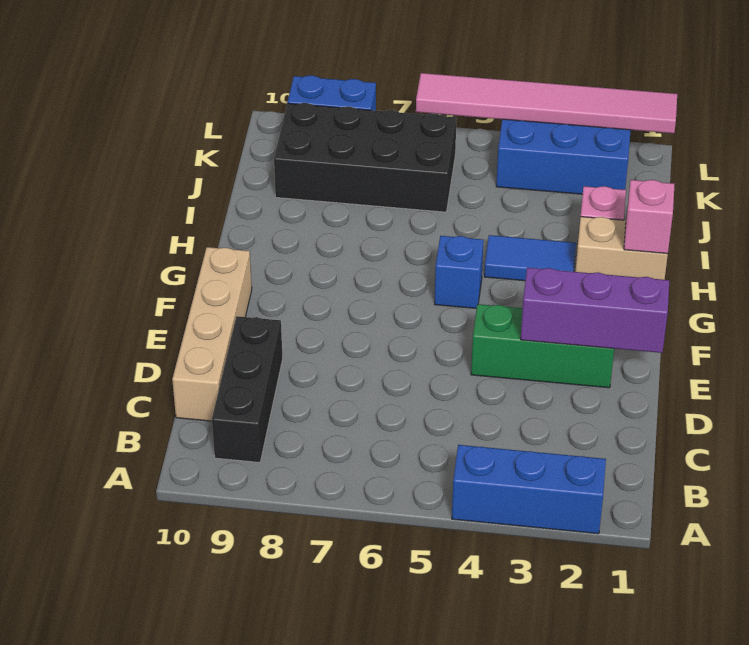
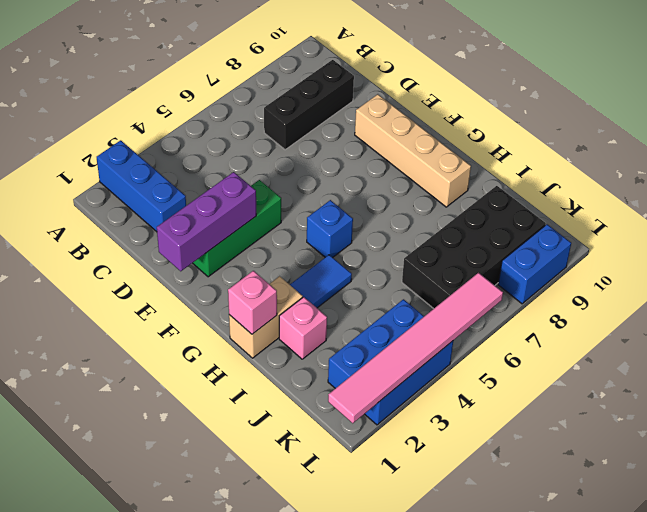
blue brick A2:A4 level 1 -> blue brick A2:C2 level 1
black brick B9:D9 level 1 -> black brick C7:C9 level 1
tan brick C10:F10 level 1 -> tan brick E9:H9 level 1

